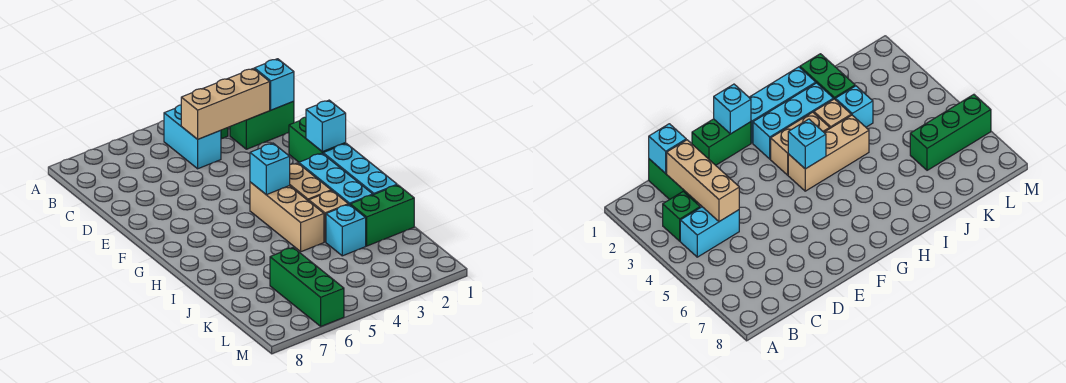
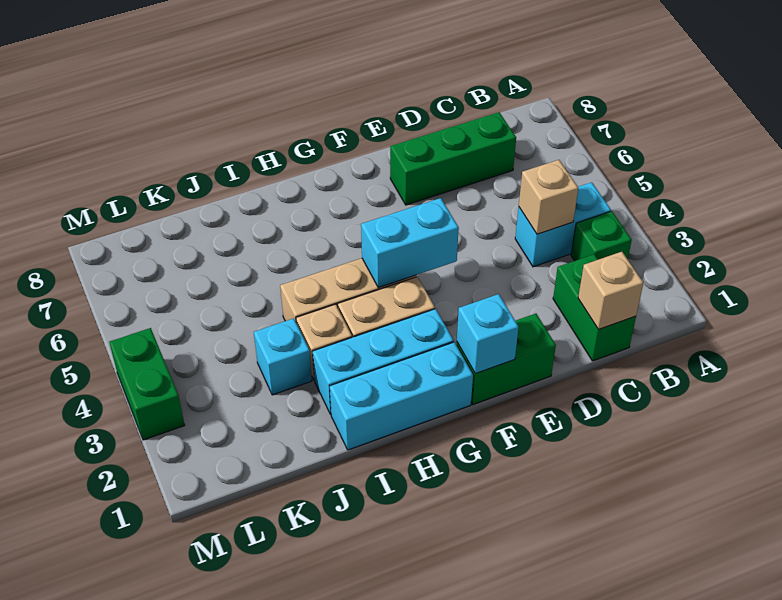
cyan brick C1 level 2 -> tan brick C1 level 2
tan brick C2:C4 level 2 -> tan brick C4 level 2
cyan brick G4 level 2 -> cyan brick F4:G4 level 2
green brick J1:J2 level 1 -> green brick M3:M4 level 1
green brick K6:M6 level 1 -> green brick C7:E7 level 1

